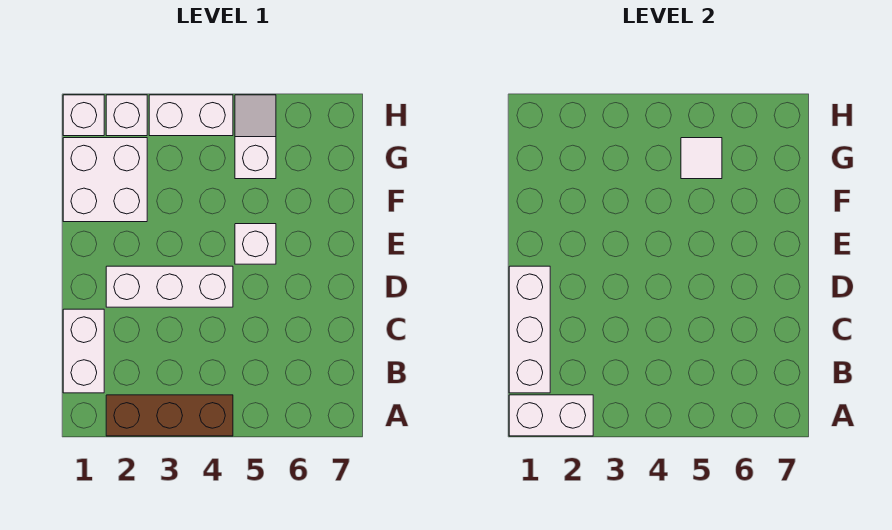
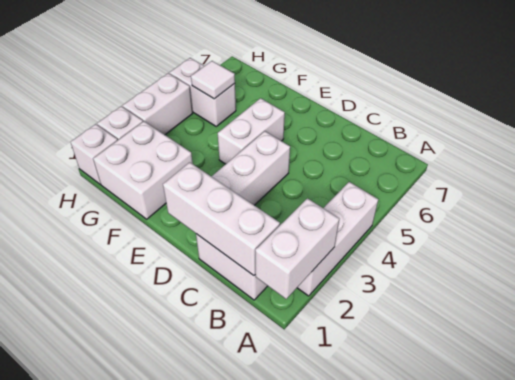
brown brick A2:A4 level 1 -> white brick A2:A4 level 1
white brick E5 level 1 -> white brick E4:E5 level 1
white slope G5:H5 level 1 top G -> white brick G5:H5 level 1

